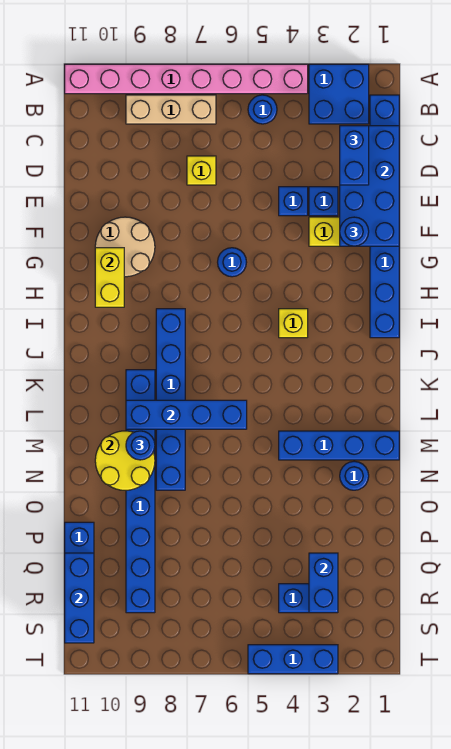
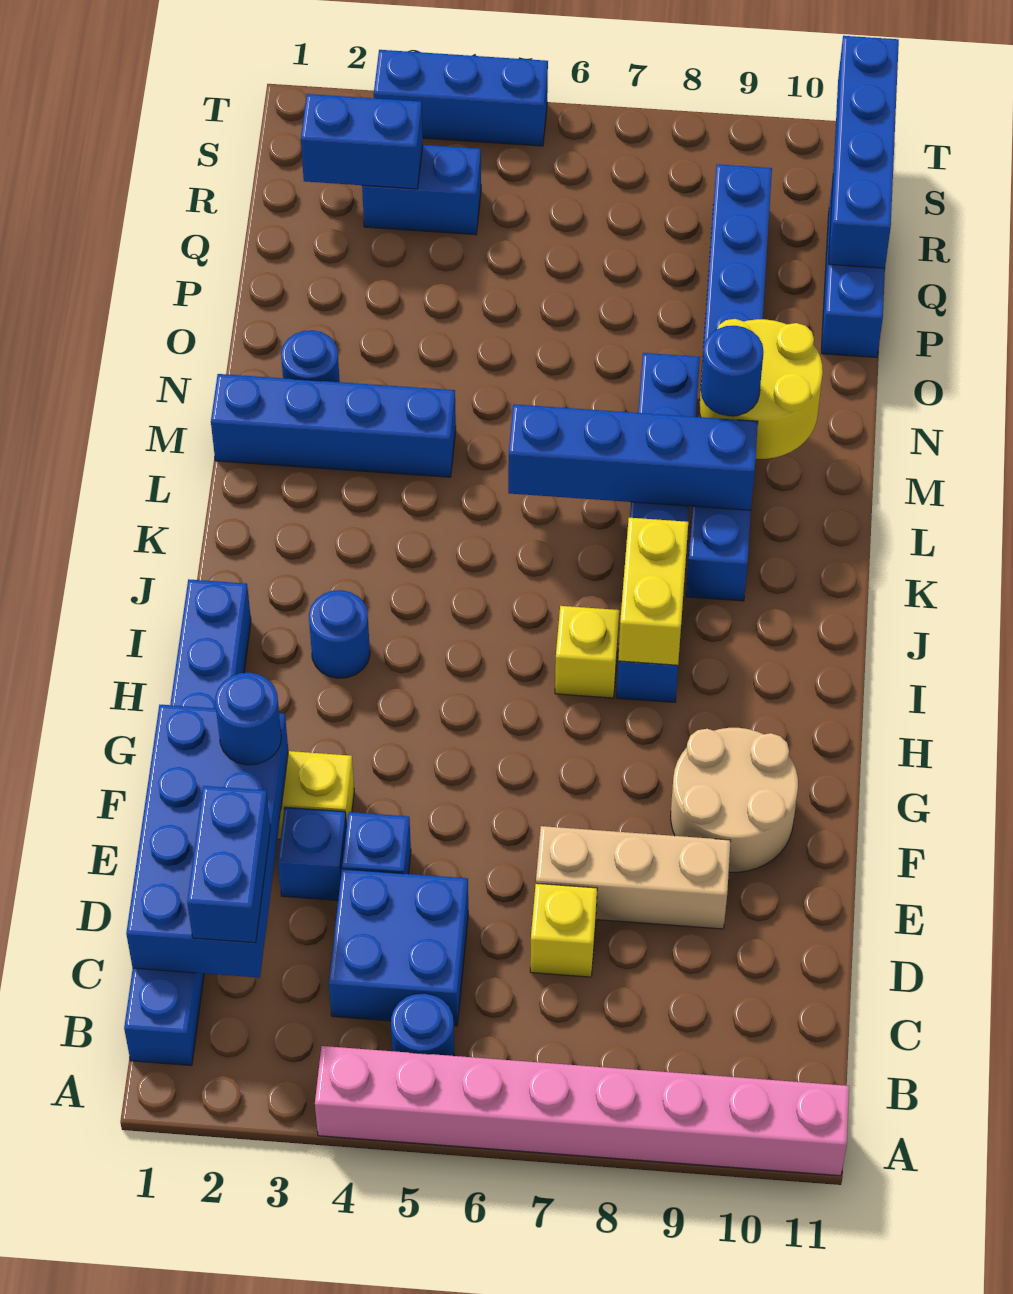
blue brick A2:B3 level 1 -> blue brick C4:D5 level 1
tan brick B7:B9 level 1 -> tan brick E7:E9 level 1
blue round brick G6 level 1 -> blue round brick I3 level 1
yellow brick G10:H10 level 2 -> yellow brick I8:J8 level 2
yellow brick I4 level 1 -> yellow brick I7 level 1
blue brick Q3:R3 level 2 -> blue brick R2:R3 level 2
blue brick Q11:S11 level 2 -> blue brick Q11:T11 level 2

